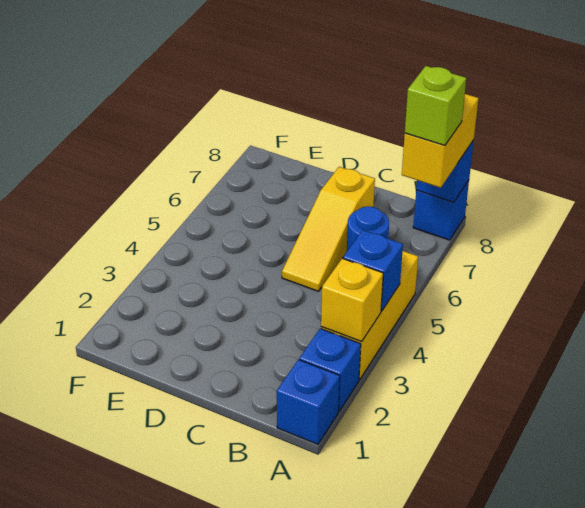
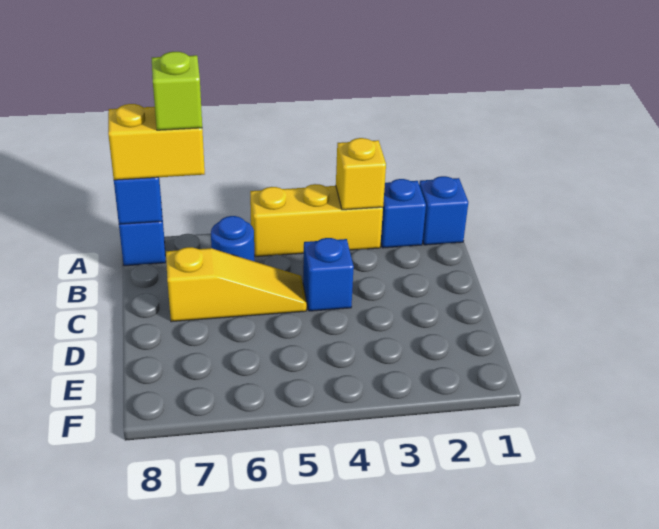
blue brick A4 level 2 -> blue brick C4 level 1

